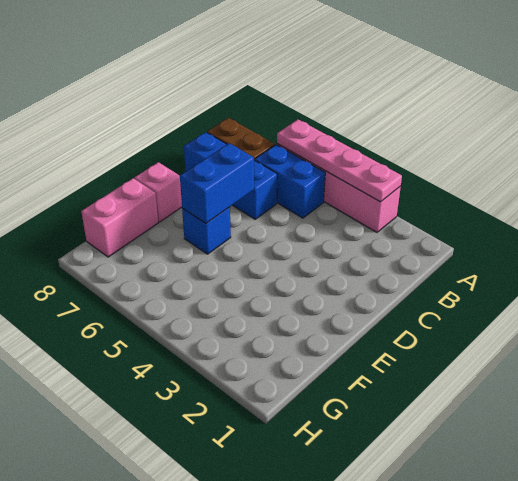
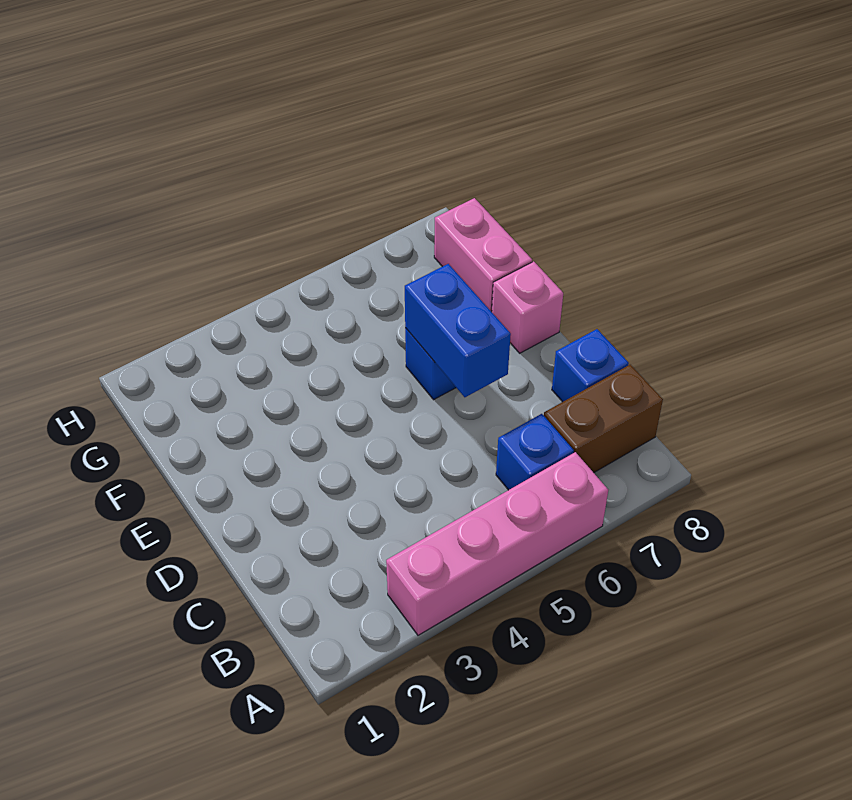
pink plate A3:A6 level 2 -> none
blue brick B5:B6 level 1 -> blue brick B6 level 1
blue brick C6:C8 level 1 -> blue brick C8 level 1

